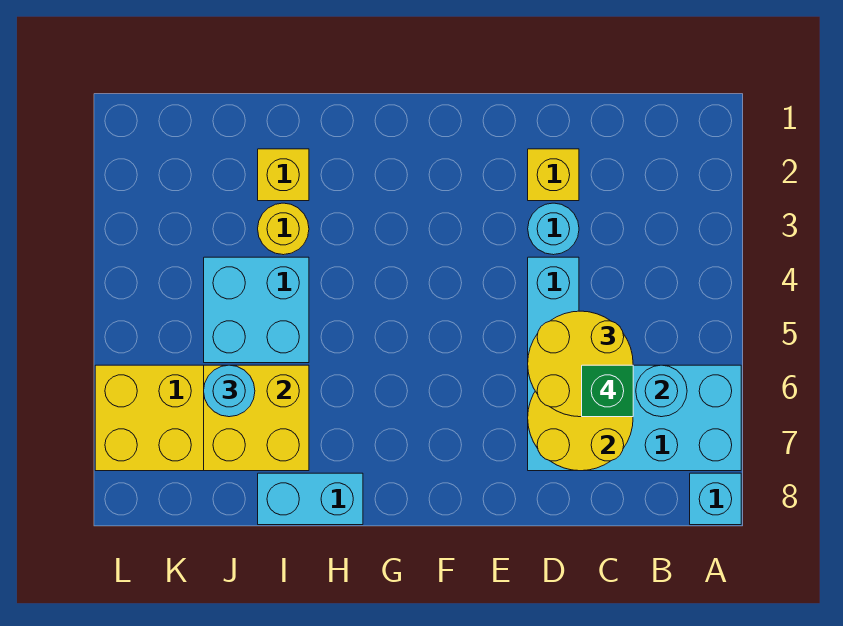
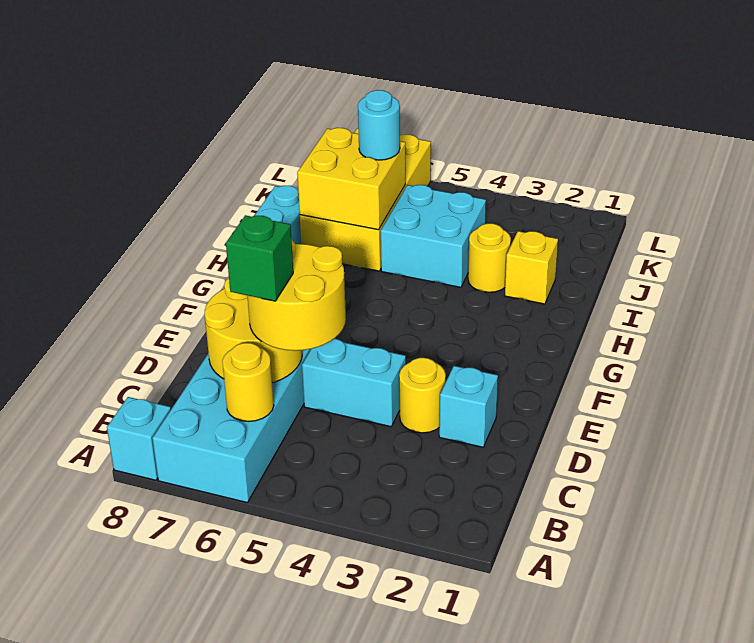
cyan round brick B6 level 2 -> yellow round brick B6 level 2
yellow brick D2 level 1 -> cyan brick D2 level 1
cyan round brick D3 level 1 -> yellow round brick D3 level 1

